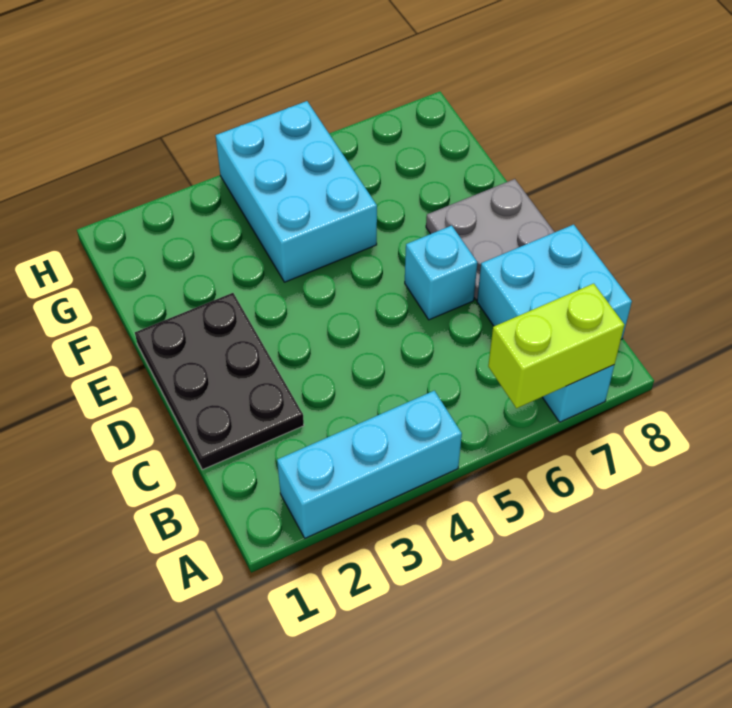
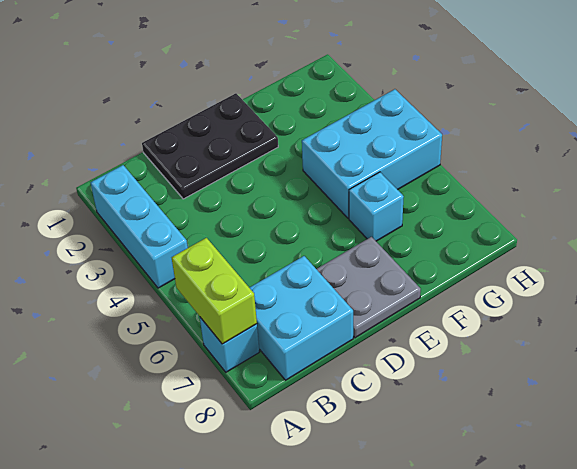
cyan brick D6 level 1 -> cyan brick F6 level 1

